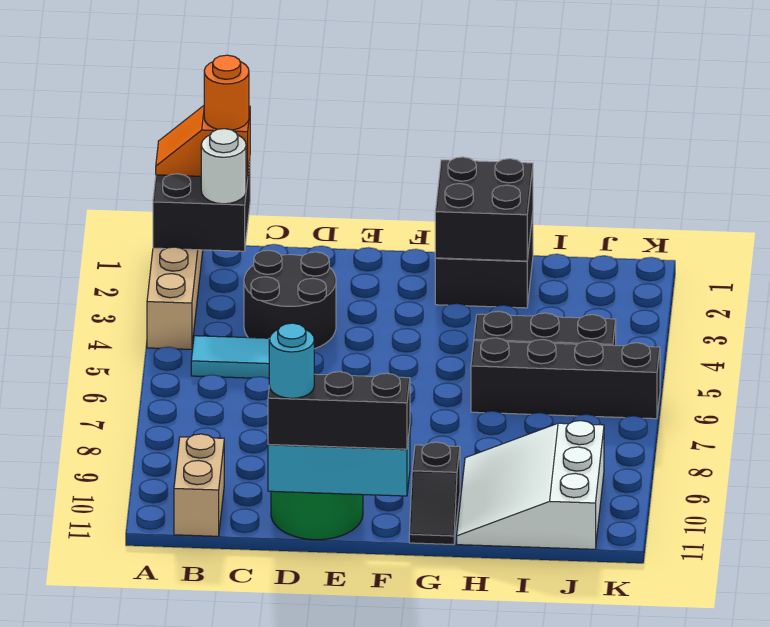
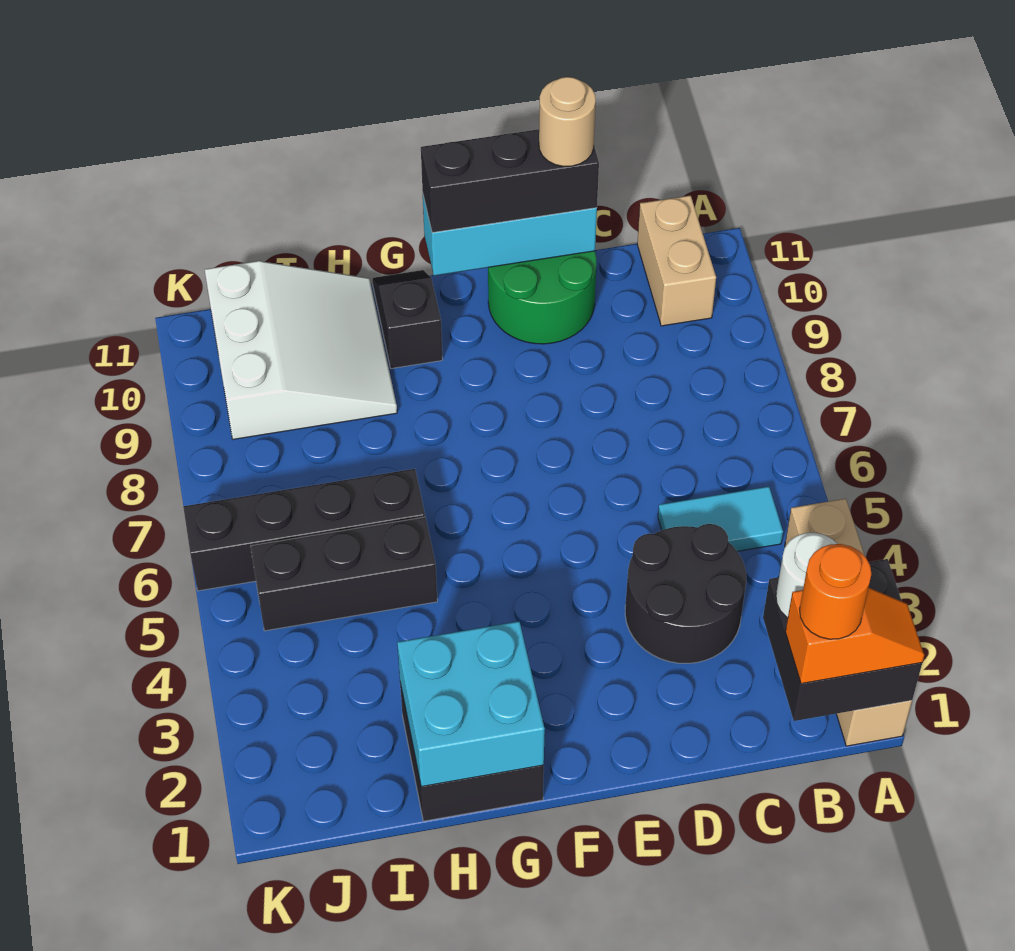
cyan round brick D11 level 4 -> tan round brick D11 level 4
black brick G1:H2 level 2 -> cyan brick G1:H2 level 2

